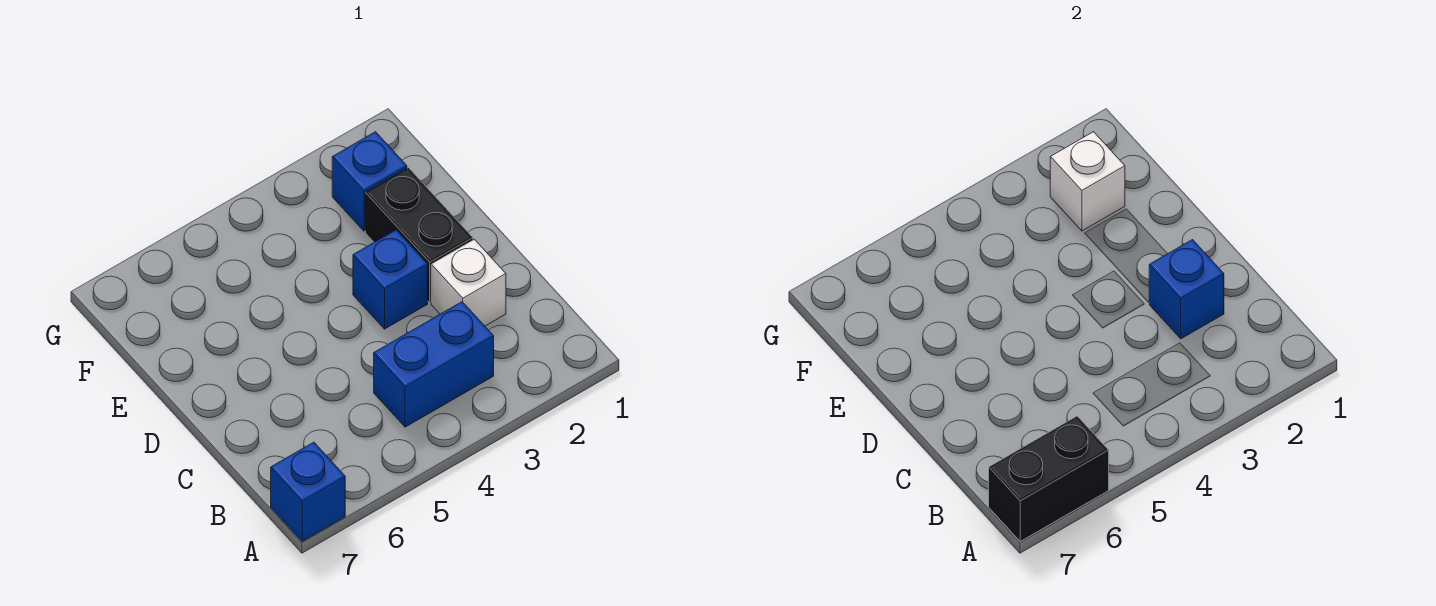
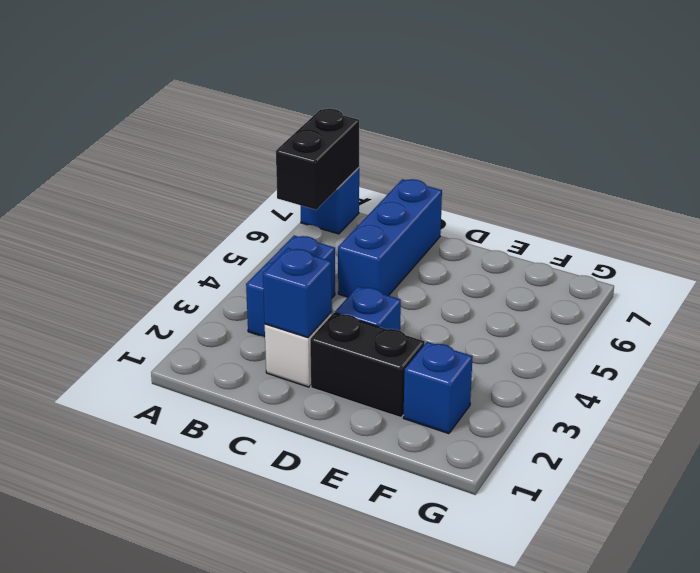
none -> blue brick C5:C7 level 1
white brick F2 level 2 -> none

